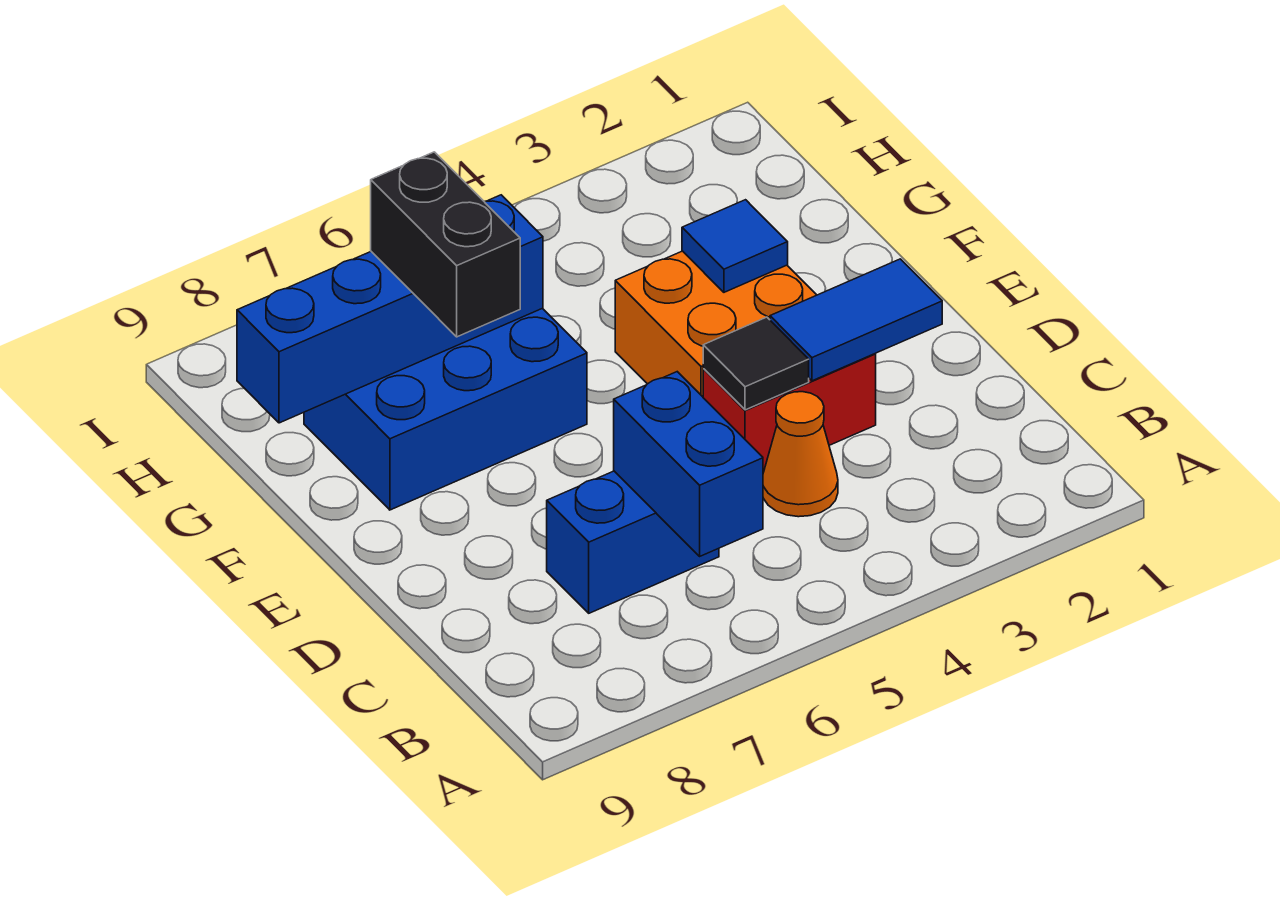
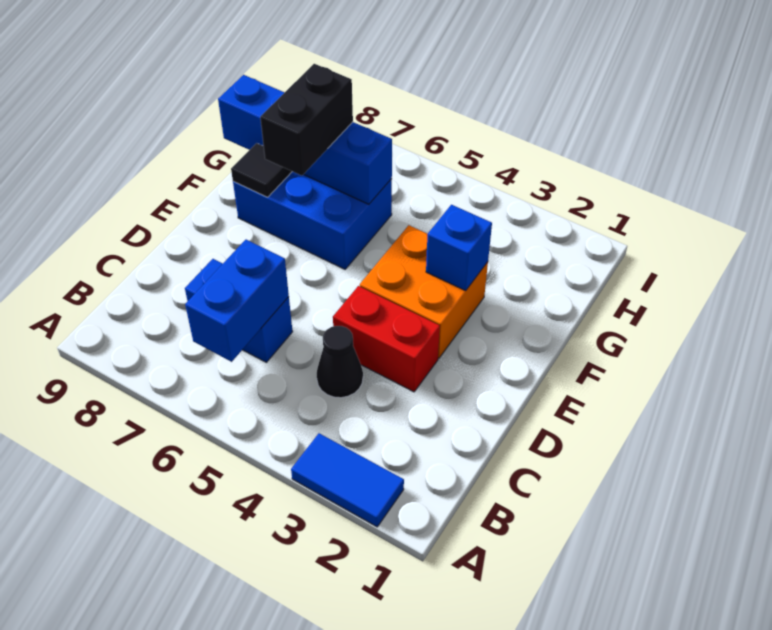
orange cone C4 level 1 -> black cone C4 level 1
blue tile D2:D3 level 2 -> blue tile A2:A3 level 1
black tile D4 level 2 -> black tile F8 level 2
blue tile F3 level 2 -> blue brick F3 level 2

